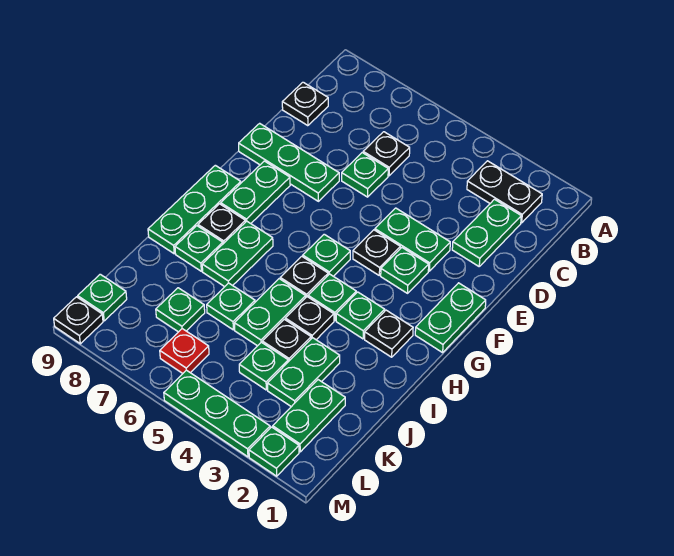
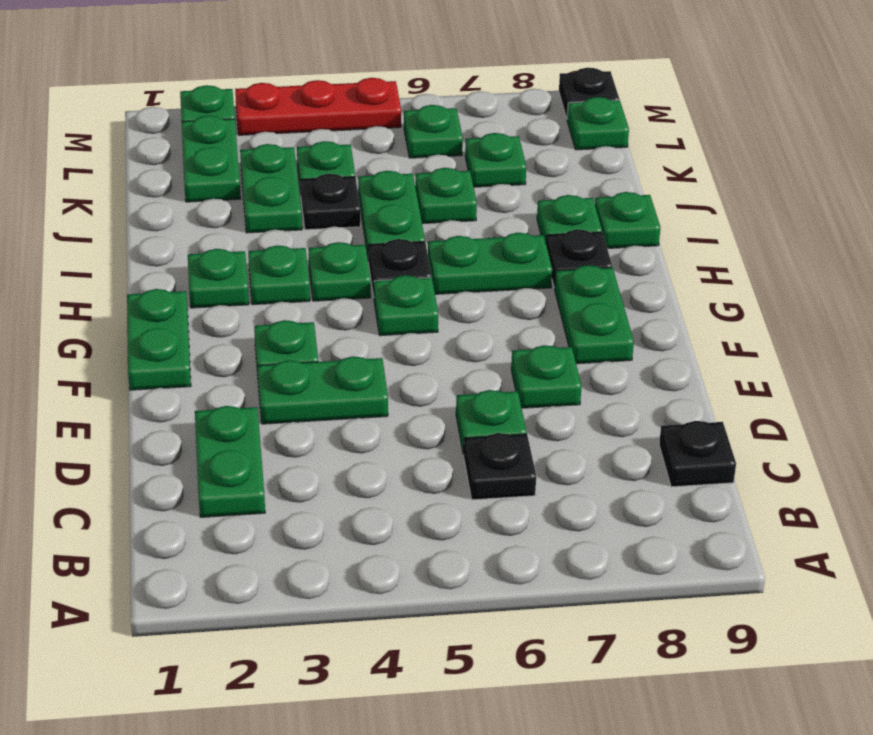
black plate B2:B3 level 1 -> none
green plate E7:E9 level 1 -> green plate E7 level 1
black plate F4 level 1 -> none
green plate G9:I9 level 1 -> green plate I9 level 1
black plate H2 level 1 -> green plate H2 level 1
green plate H7:I7 level 1 -> green plate H6:H7 level 1
black plate I4 level 1 -> none
red plate L6 level 1 -> green plate L6 level 1
green plate M3:M5 level 1 -> red plate M3:M5 level 1

